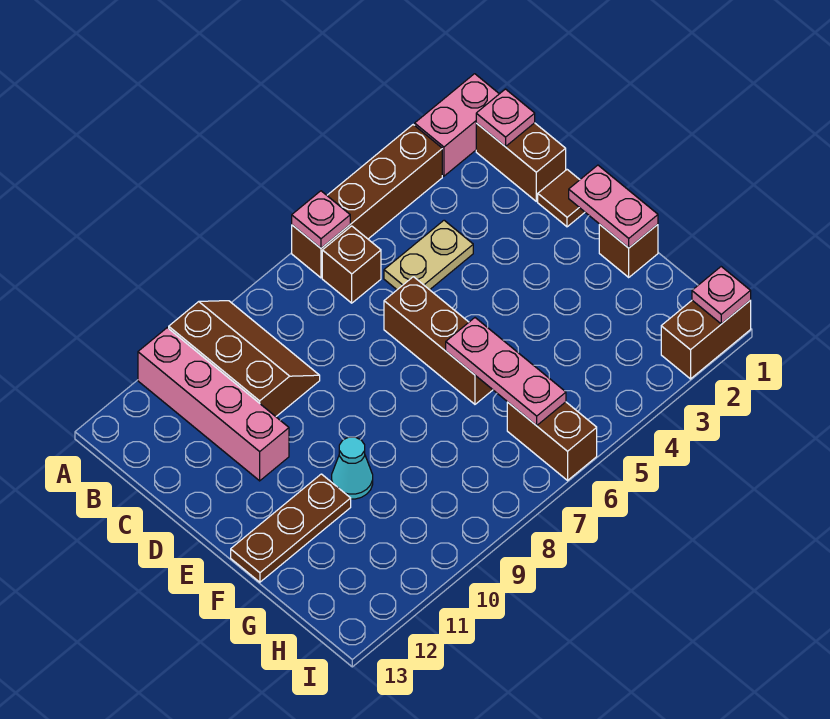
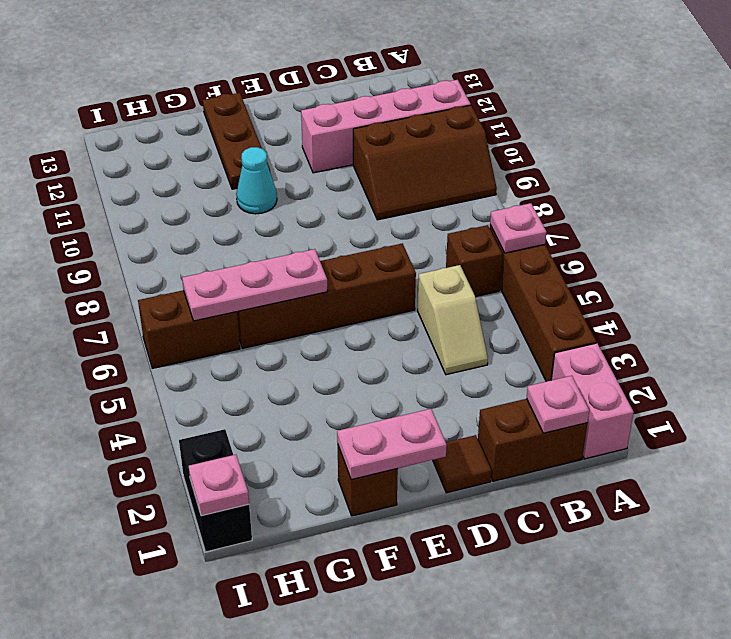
tan plate C4:C5 level 1 -> tan slope C4:C5 level 1 top 5
brown brick D6:F6 level 1 -> brown brick D6:G6 level 1
brown brick I1:I2 level 1 -> black brick I1:I2 level 1

